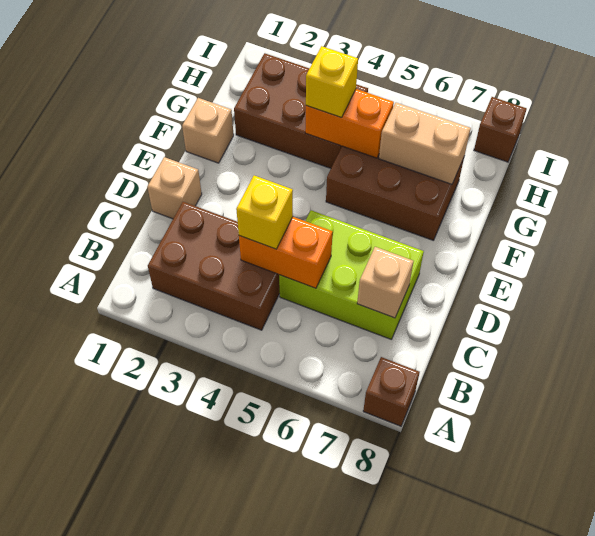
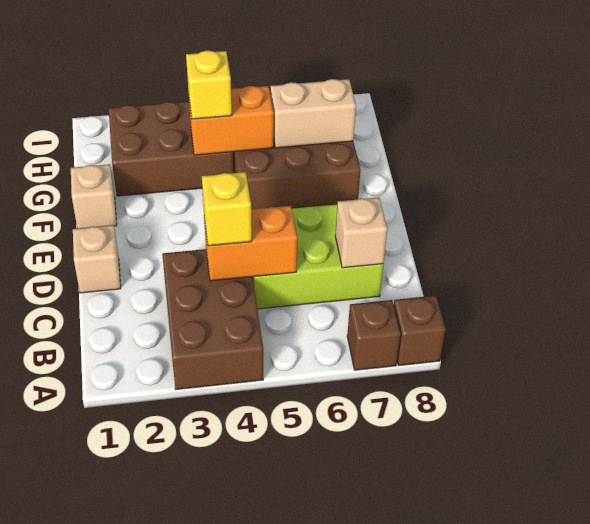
brown brick B2:C4 level 1 -> brown brick A3:C4 level 1
brown brick I8 level 1 -> brown brick A7 level 1

